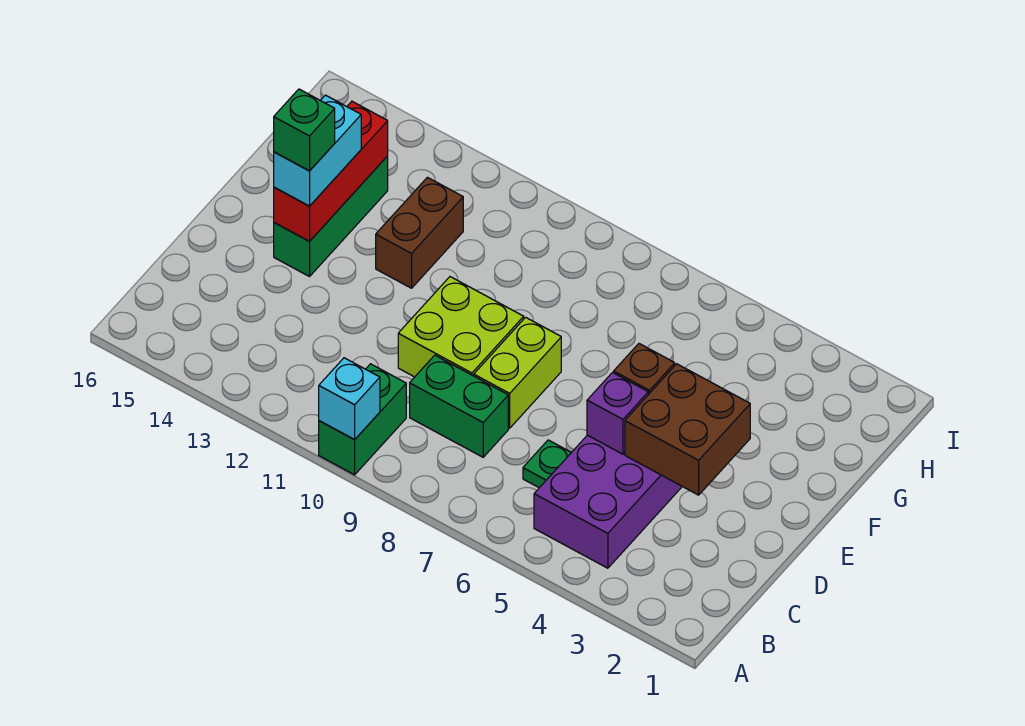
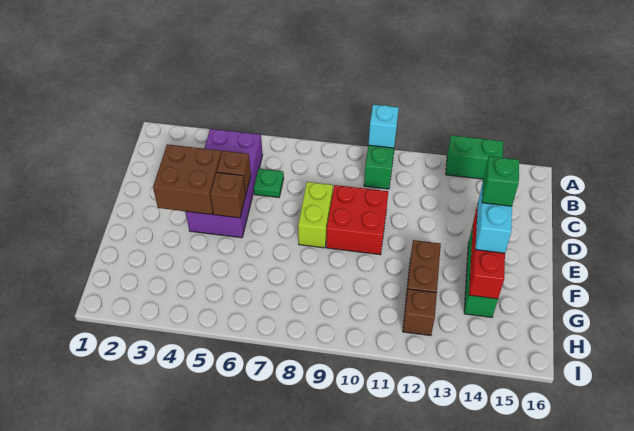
green brick C8:C9 level 1 -> green brick A13:A14 level 1
purple brick D5 level 2 -> brown brick D5 level 2
lime brick D9:E10 level 1 -> red brick D9:E10 level 1
none -> brown brick H12 level 1

